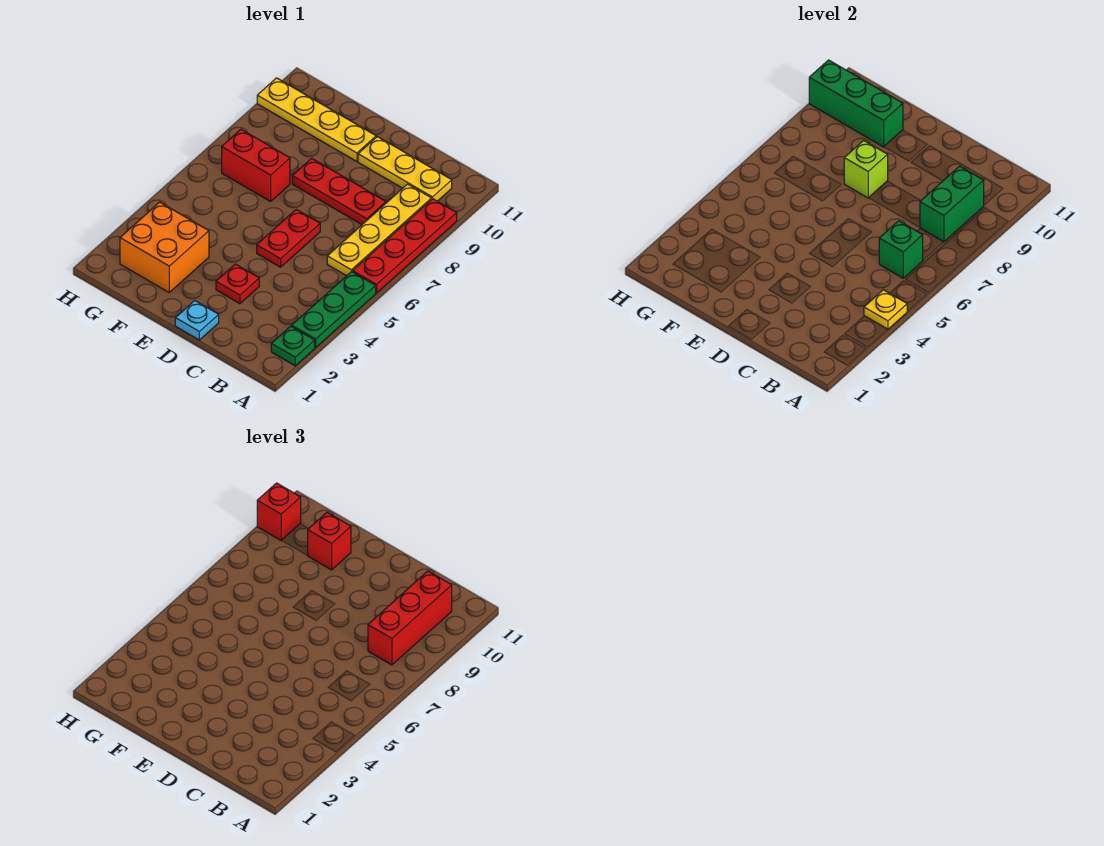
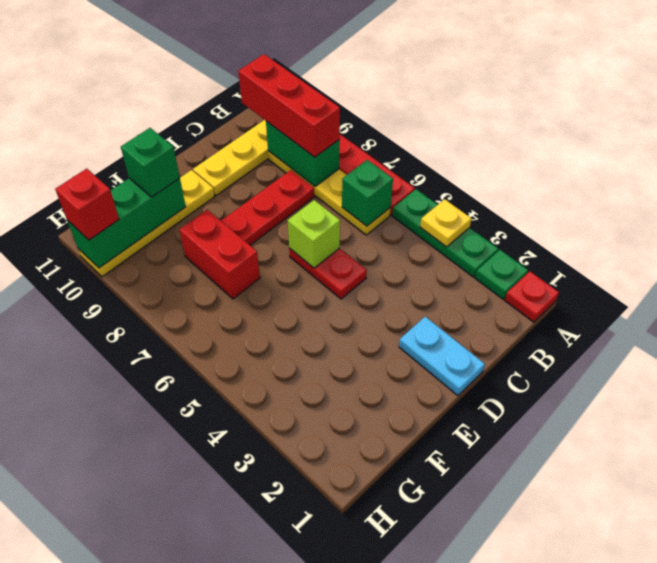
cyan plate D1 level 1 -> cyan plate D1:D2 level 1
red plate D3 level 1 -> red plate A1 level 1
lime brick E8 level 2 -> lime brick D6 level 2
orange brick F2:G3 level 1 -> none
red brick F7:G7 level 1 -> red brick F7:F8 level 1
red brick F10 level 3 -> green brick F10 level 3

